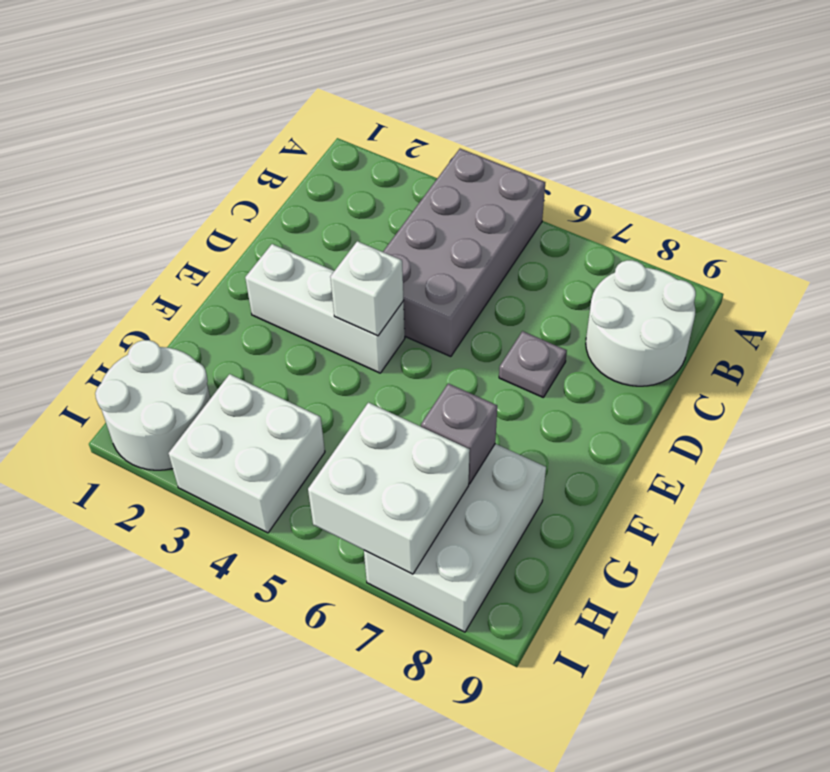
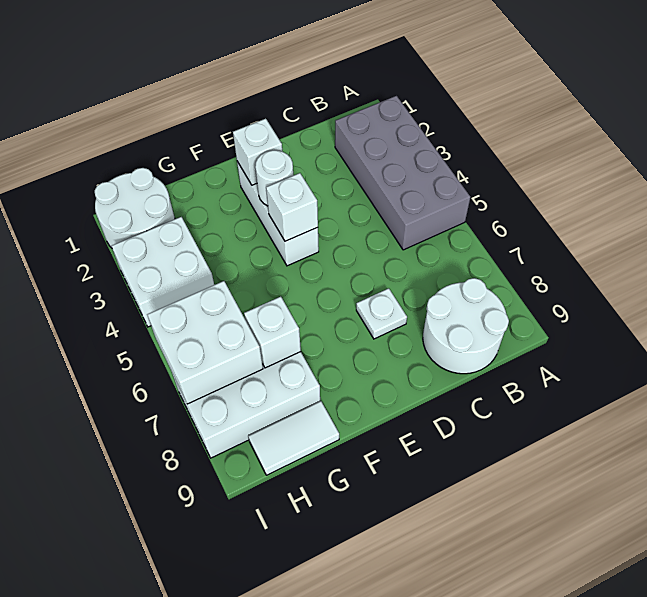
grey brick A4:D5 level 1 -> grey brick A2:B5 level 1
grey plate D7 level 1 -> white plate D7 level 1
none -> white brick E2 level 2
none -> white round brick E3 level 2
grey brick G7 level 2 -> white brick G7 level 2
none -> white tile G9:H9 level 1

